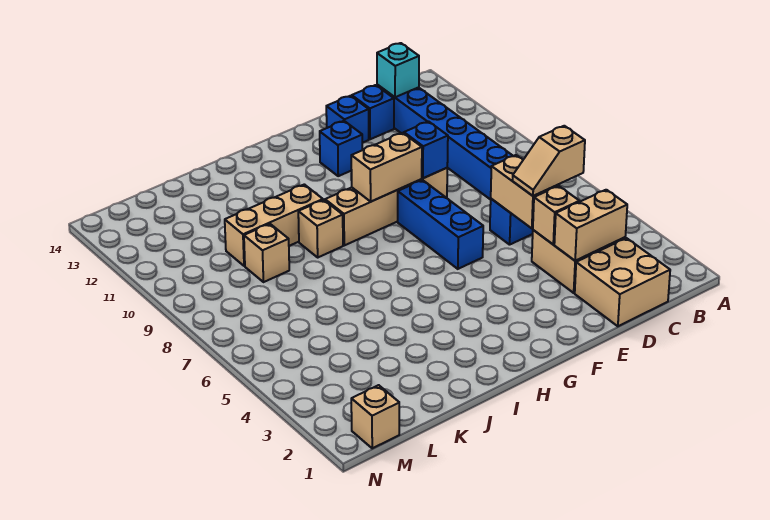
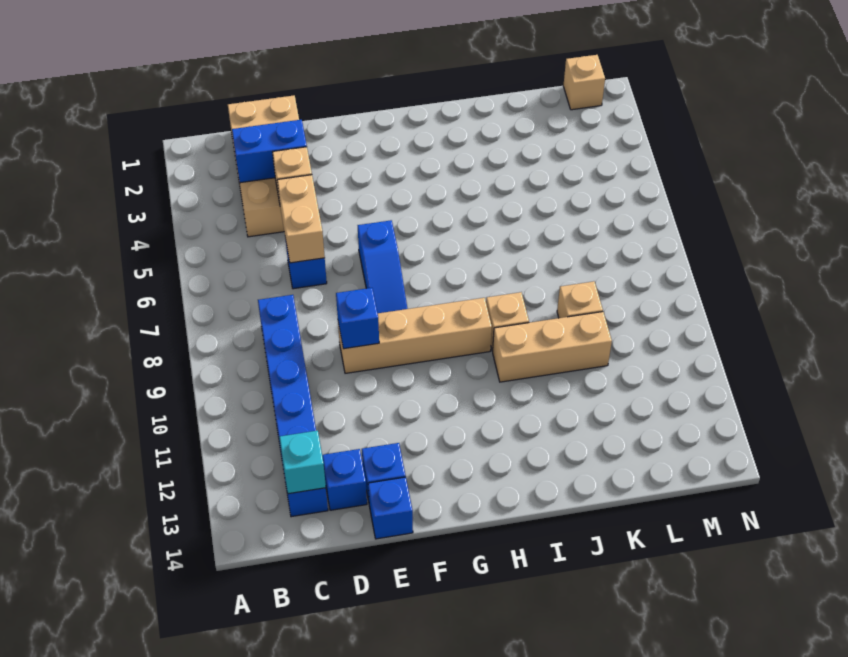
tan brick C3:D3 level 2 -> blue brick C3:D3 level 2
tan slope C5:D5 level 3 top C -> none
blue brick F6:F8 level 1 -> blue slope F6:F8 level 1 top 6
tan brick F9:G9 level 2 -> none
blue brick F12 level 1 -> blue brick E14 level 1

